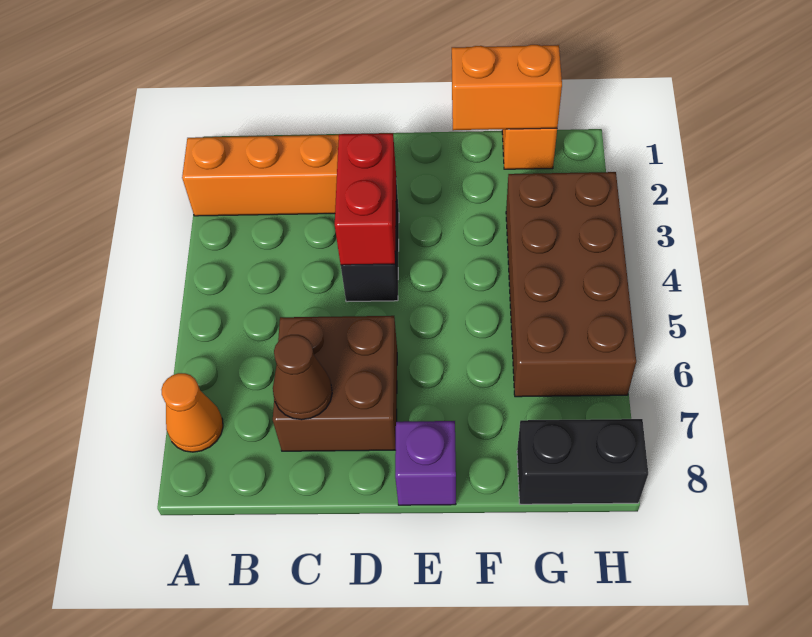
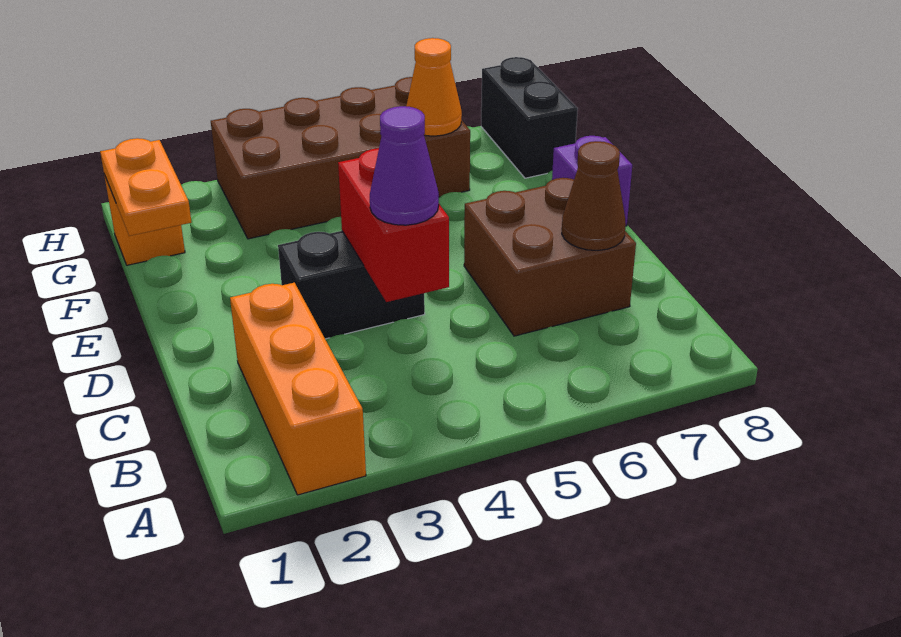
orange cone A7 level 1 -> orange cone G6 level 2
none -> purple cone C4 level 3
red brick D3:D4 level 2 -> red brick C4:D4 level 2
orange brick F1:G1 level 2 -> orange plate F1:G1 level 2

